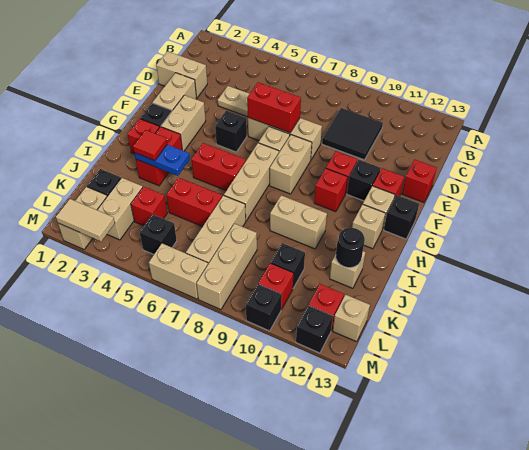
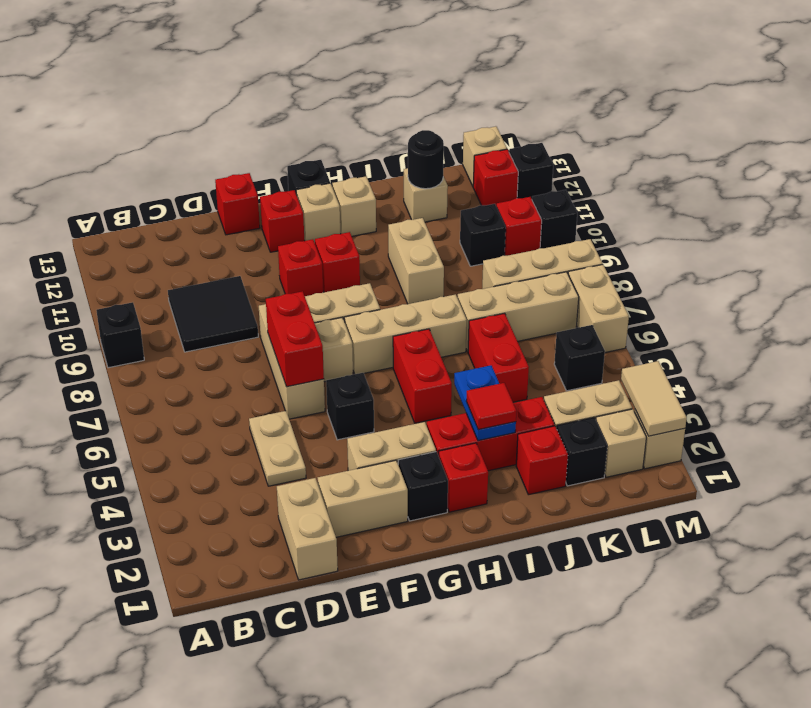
black brick F11 level 1 -> black brick A9 level 1
red brick H3:I3 level 1 -> red brick H3:J3 level 1
red brick K4 level 1 -> red brick J2 level 1

